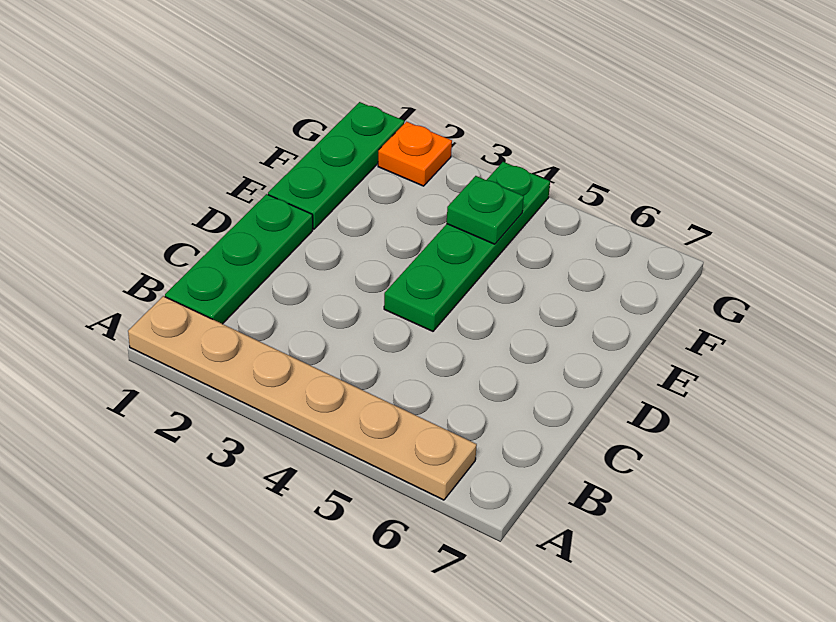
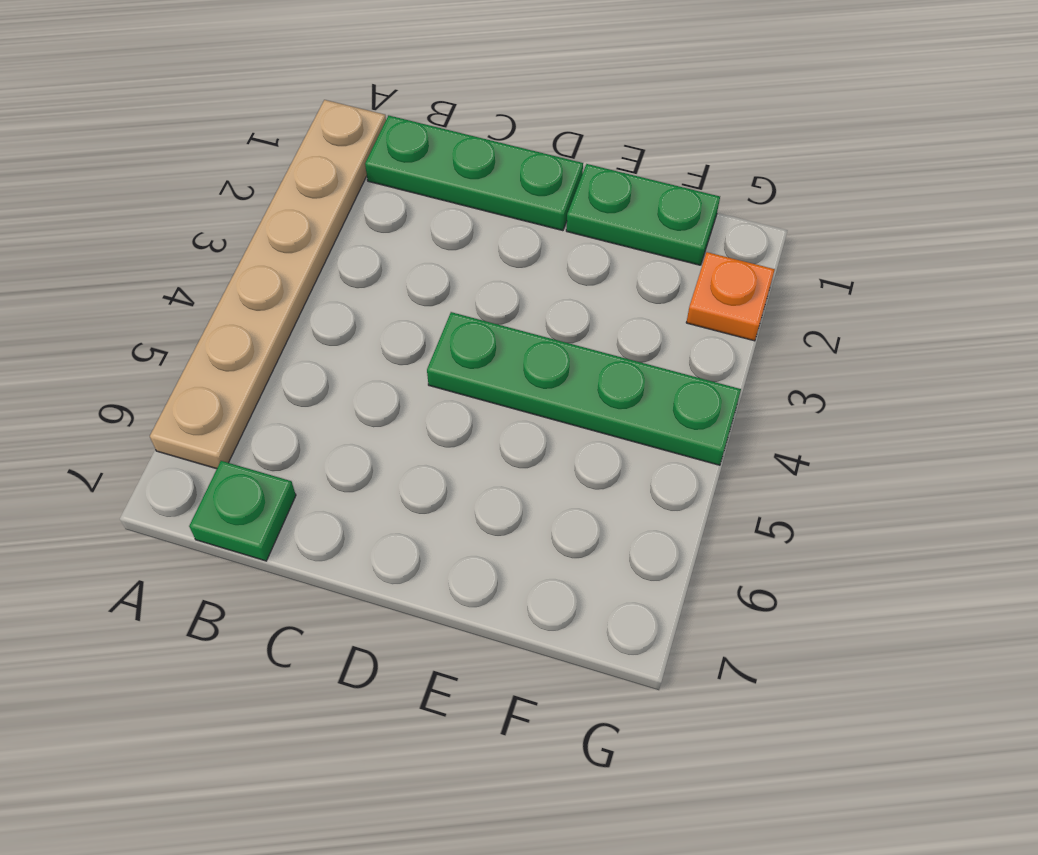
green plate E1:G1 level 1 -> green plate E1:F1 level 1
green plate F4 level 2 -> green plate B7 level 1

